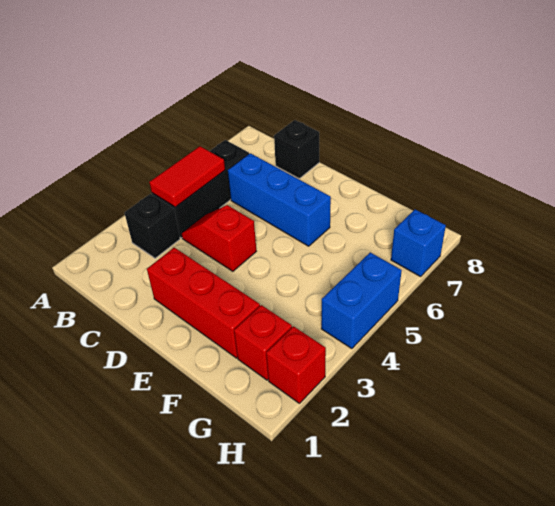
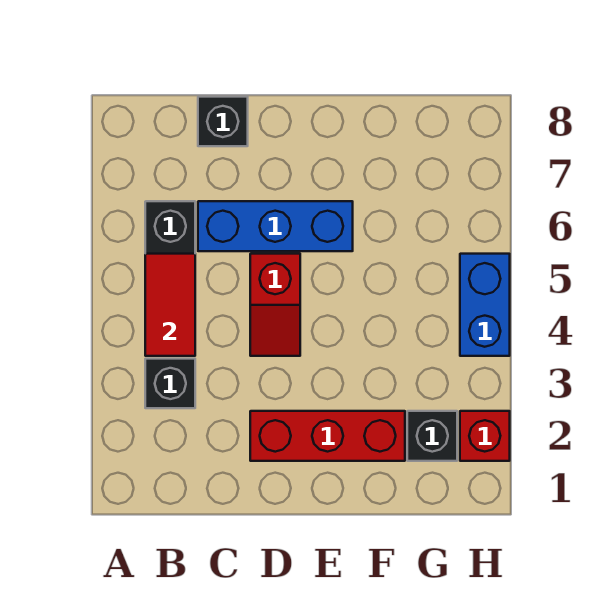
red slope C4:D4 level 1 top D -> red slope D4:D5 level 1 top 5
red brick G2 level 1 -> black brick G2 level 1
blue brick H7 level 1 -> none

